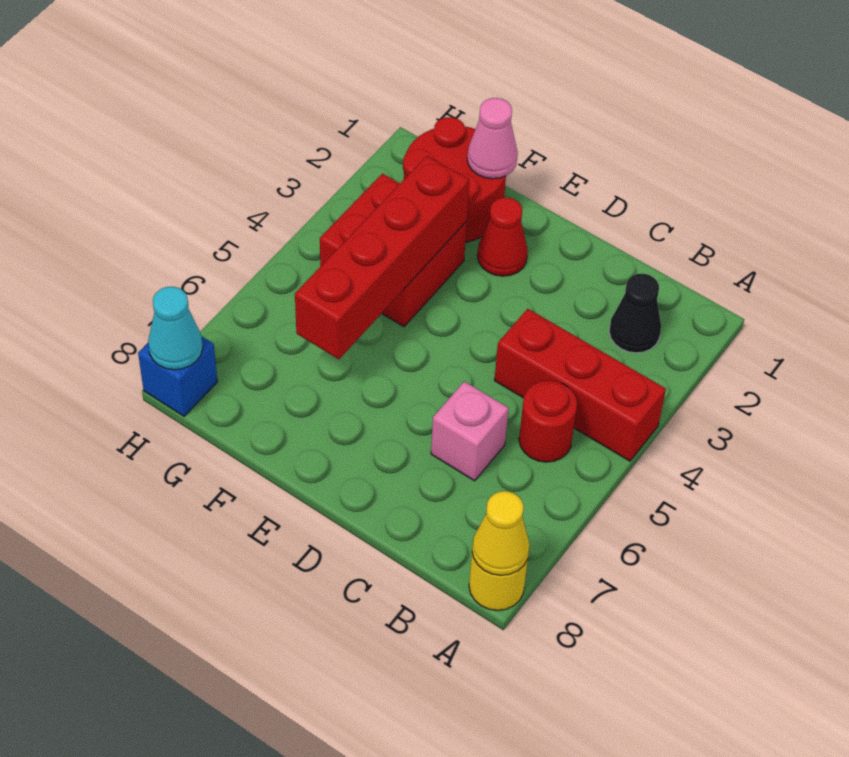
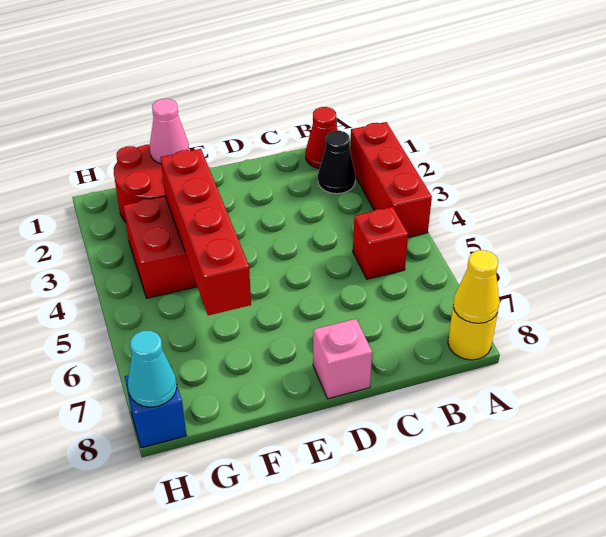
red brick A4:C4 level 1 -> red brick A2:A4 level 1
red round brick B5 level 1 -> red brick B5 level 1
pink brick C6 level 1 -> pink brick D8 level 1
red cone E2 level 1 -> red cone B1 level 1

